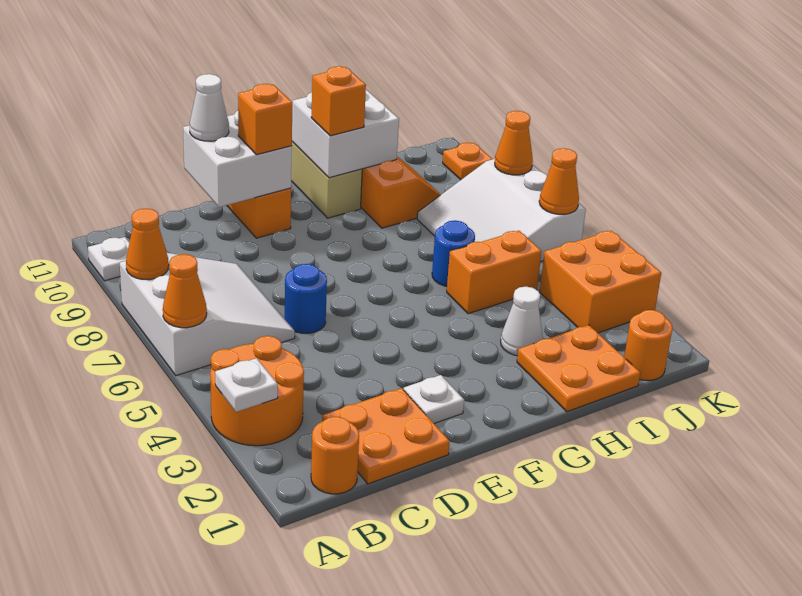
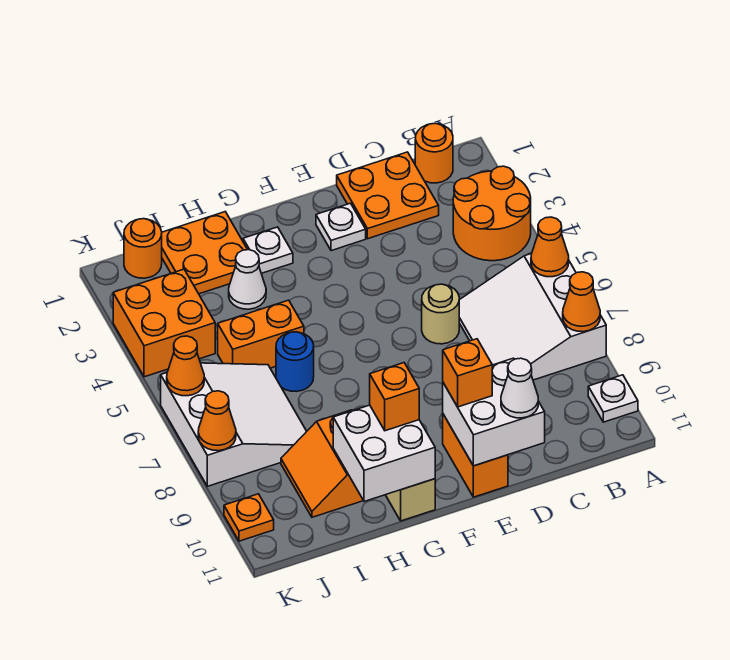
white plate A3 level 2 -> white plate G2 level 1
blue round brick D6 level 1 -> tan round brick D6 level 1

